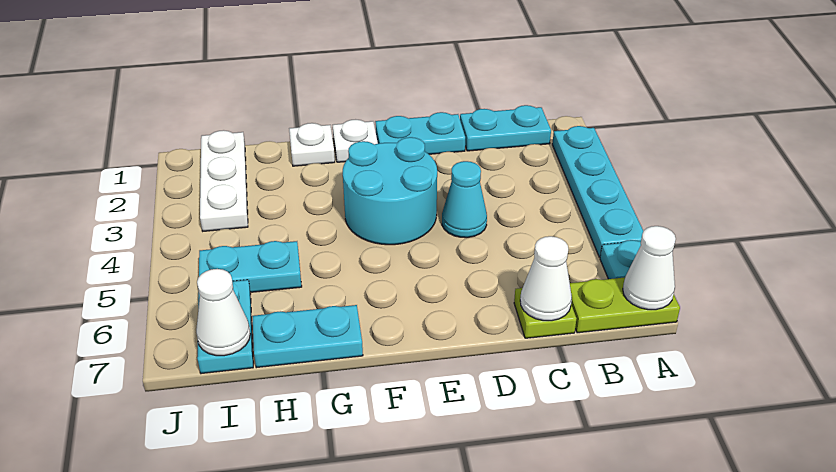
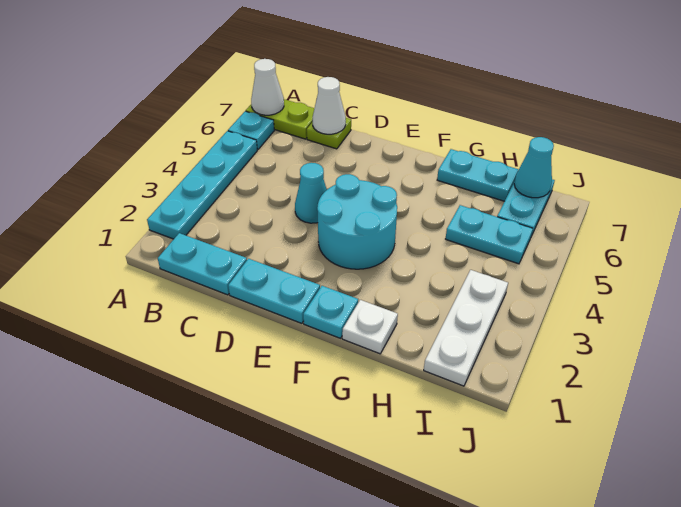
white plate F1 level 1 -> cyan plate F1 level 1
white cone I7 level 2 -> cyan cone I7 level 2

